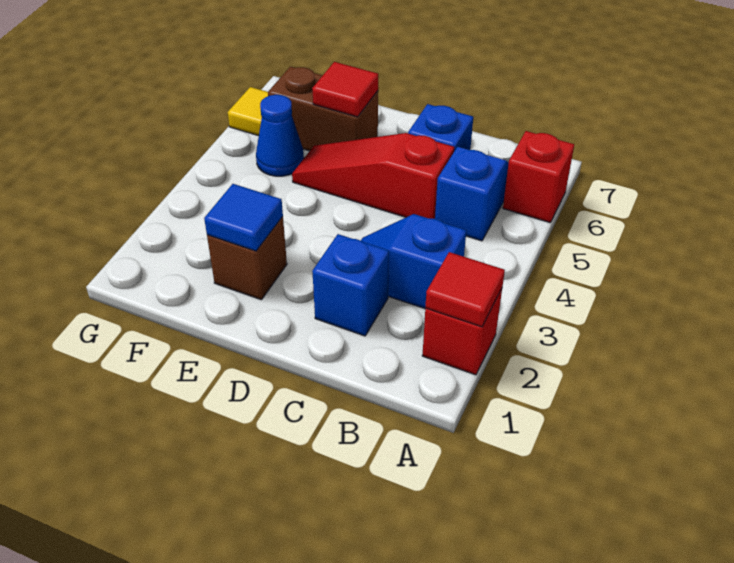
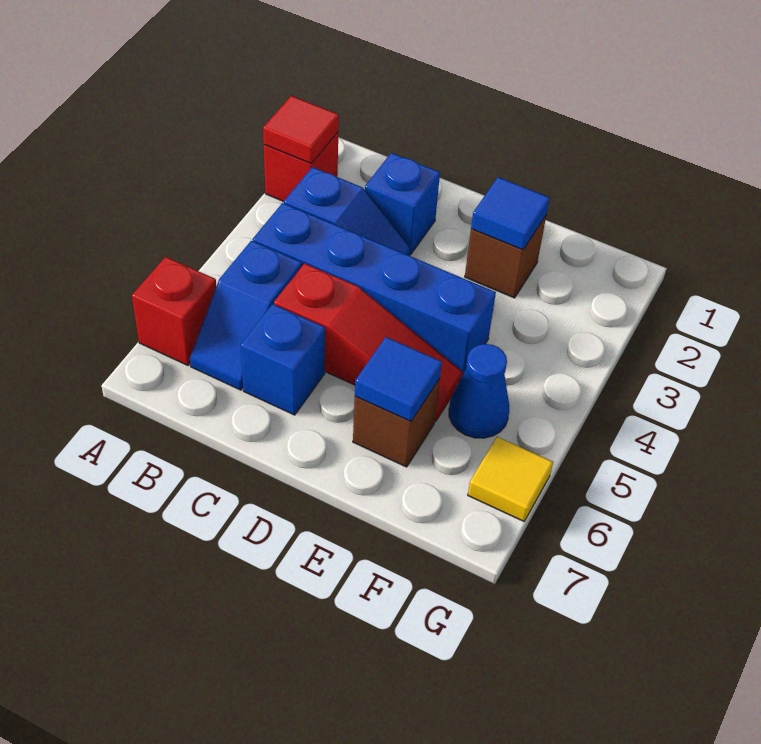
none -> blue brick B4:E4 level 1
brown brick E6:F6 level 1 -> brown brick E6 level 1
red tile E6 level 2 -> blue tile E6 level 2

